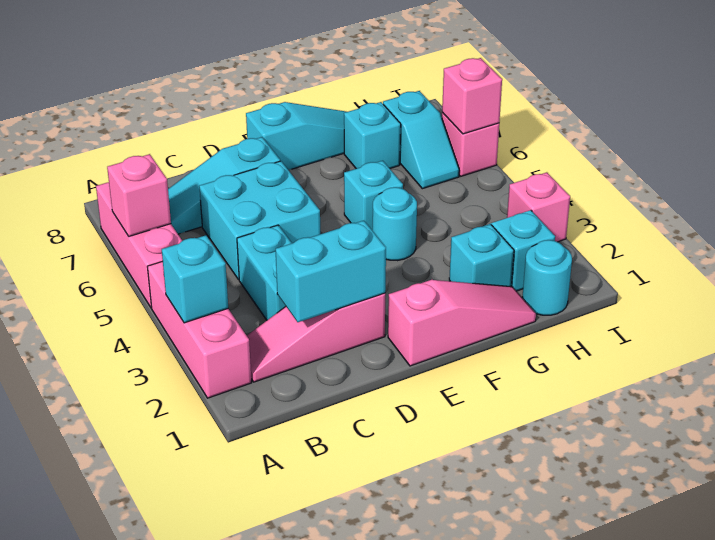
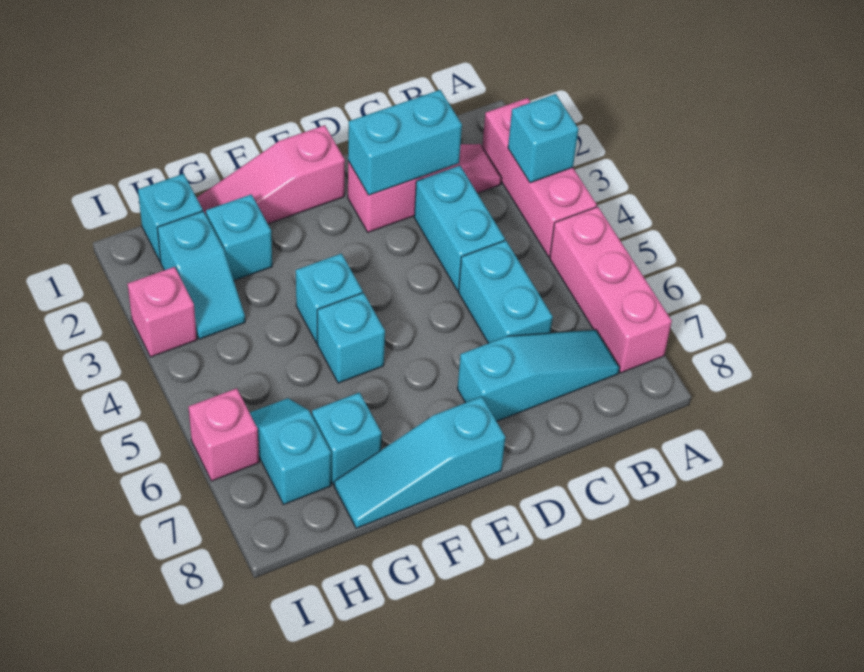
pink brick A6 level 2 -> none
cyan brick C5:D6 level 1 -> cyan brick C5:C6 level 1
cyan round brick F4 level 1 -> cyan brick F4 level 1
cyan round brick H1 level 1 -> cyan brick H1 level 1
pink brick I6 level 2 -> none

